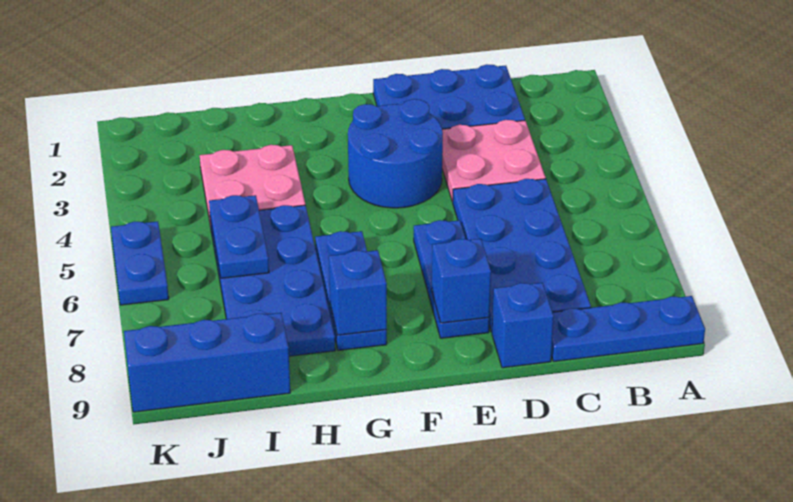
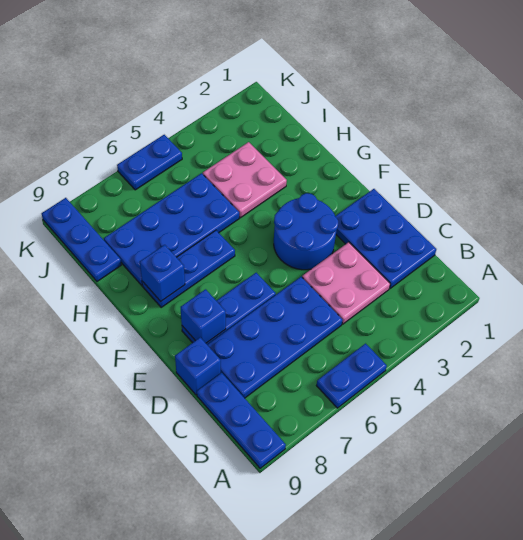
blue plate I5:I6 level 2 -> blue plate A5:A6 level 1
blue brick I9:K9 level 1 -> blue plate I9:K9 level 1

